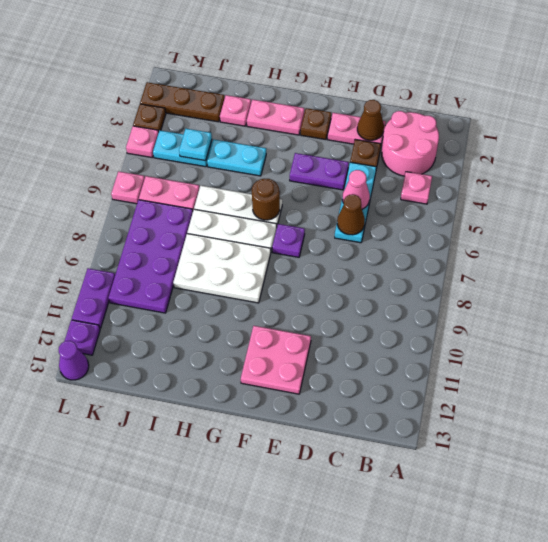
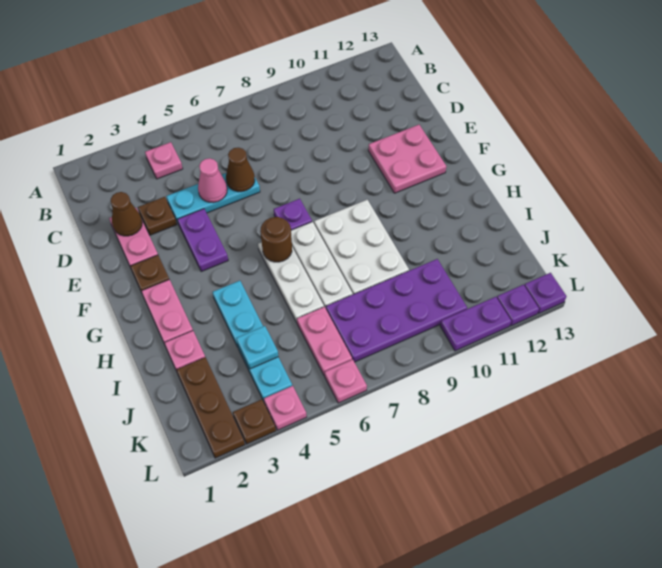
pink round brick B2:C3 level 1 -> none
purple cone L13 level 1 -> purple plate L13 level 1

